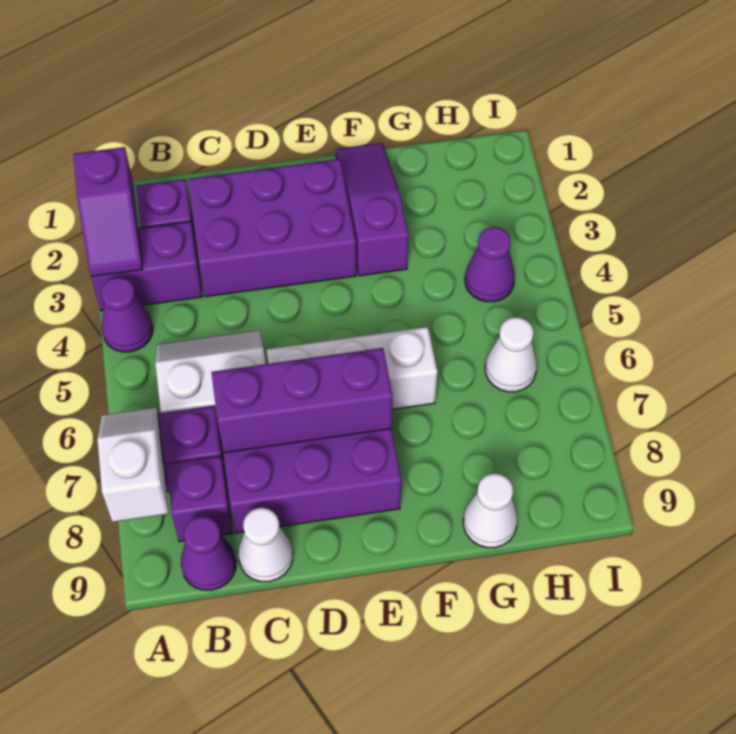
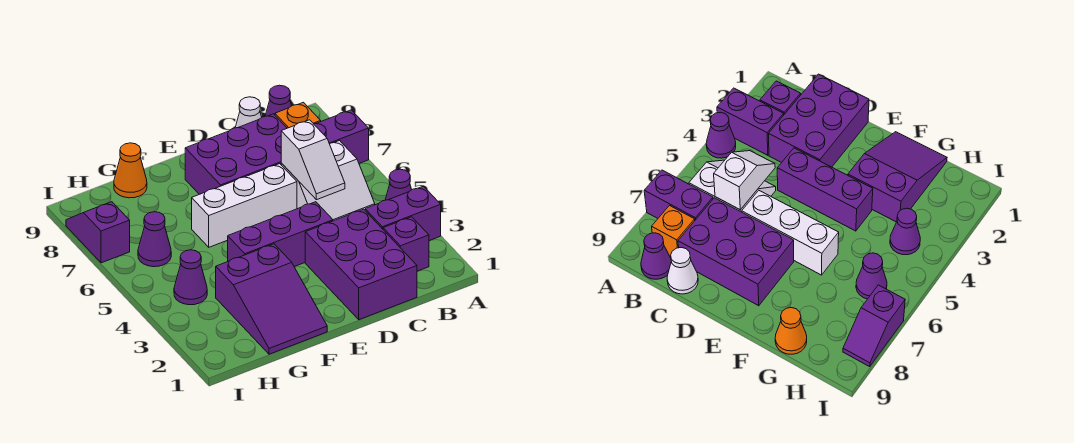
purple slope A2:A3 level 2 top 2 -> purple slope I7:I8 level 1 top 7
white slope A7:A8 level 2 top 8 -> white slope C5:C6 level 2 top 6
purple brick B8 level 1 -> orange brick B8 level 1
purple brick C2:E3 level 1 -> purple brick C1:D3 level 1
purple brick C7:E7 level 2 -> purple brick D4:F4 level 1
purple slope F1:F3 level 1 top 3 -> purple slope F1:G3 level 1 top 3
white cone G9 level 1 -> orange cone G9 level 1
white cone H6 level 1 -> purple cone H6 level 1

